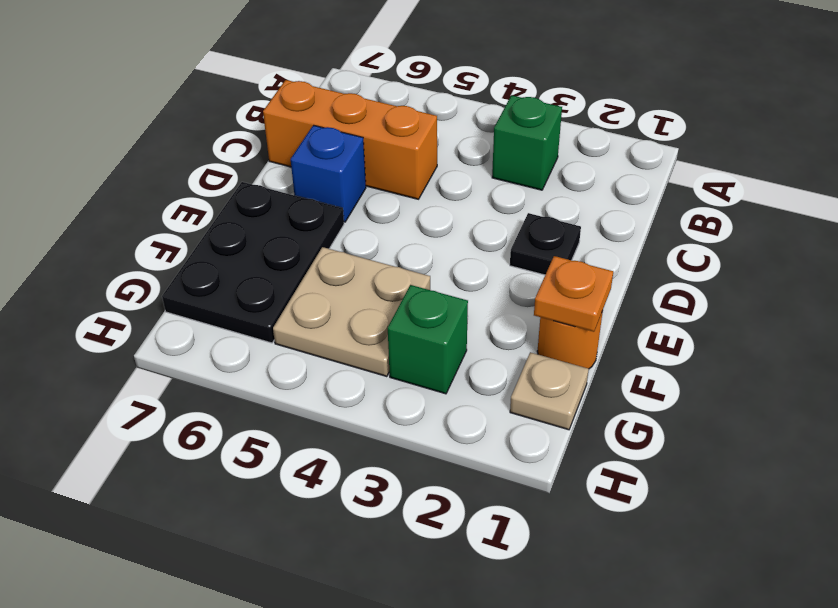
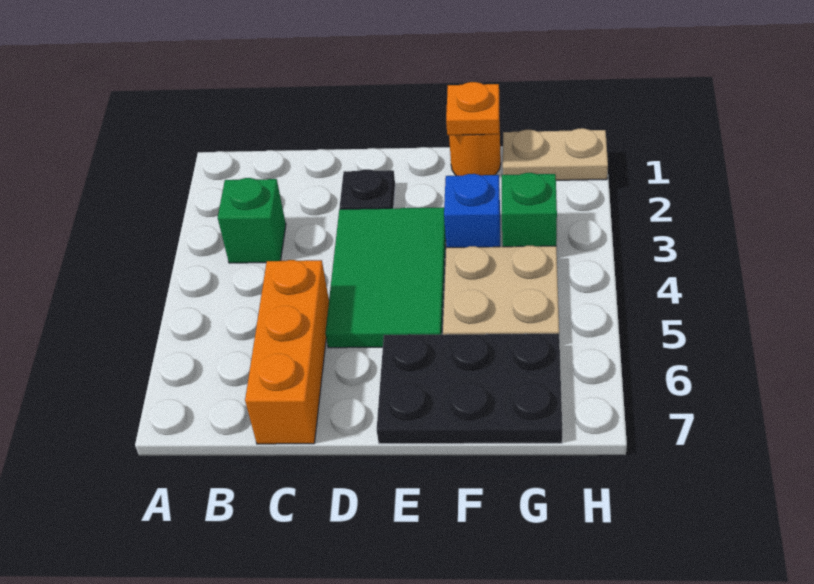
none -> green tile D3:E5 level 1
blue brick D6 level 1 -> blue brick F3 level 1
tan plate G1 level 1 -> tan plate G1:H1 level 1

